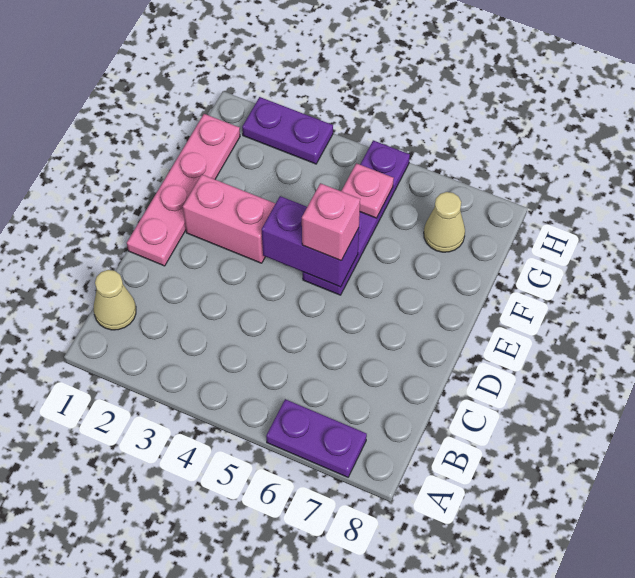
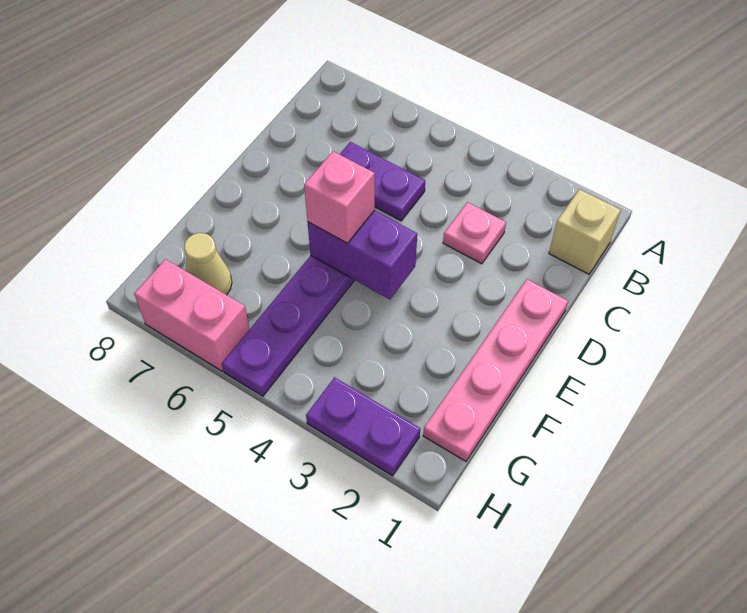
purple plate A6:A7 level 1 -> purple plate C5:C6 level 1
tan cone B1 level 1 -> tan brick B1 level 1
pink brick E2:E3 level 1 -> pink brick H6:H7 level 1
pink plate G5 level 2 -> pink plate C3 level 1

